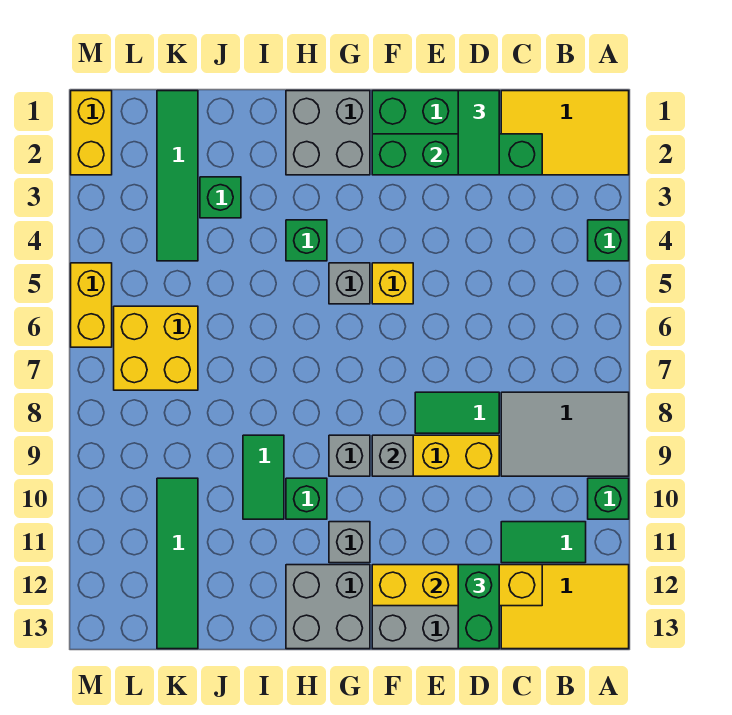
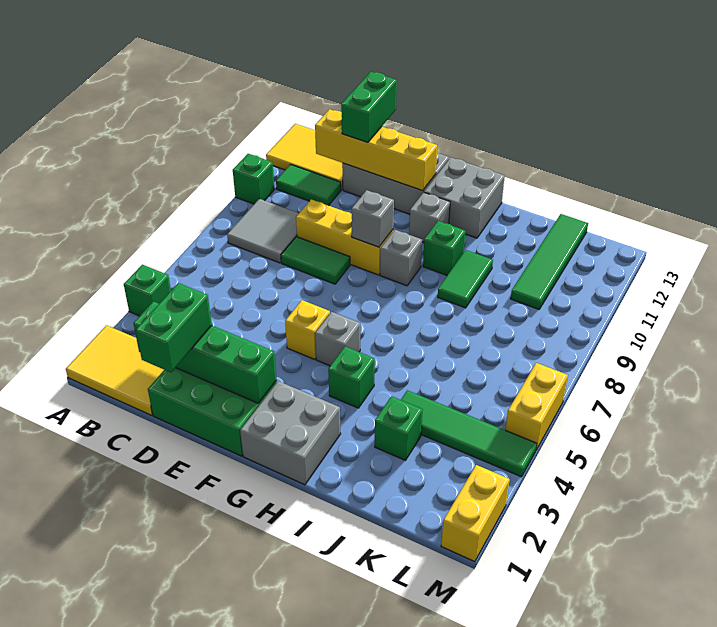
grey tile A8:C9 level 1 -> grey tile B8:C9 level 1
green tile D1:D2 level 3 -> green brick D1:D2 level 3
green tile K1:K4 level 1 -> green tile J4:M4 level 1
yellow brick K6:L7 level 1 -> none

